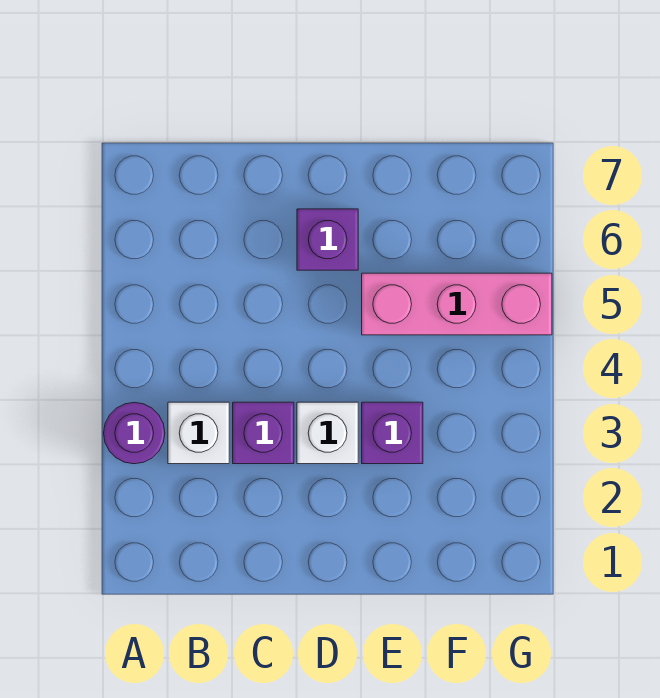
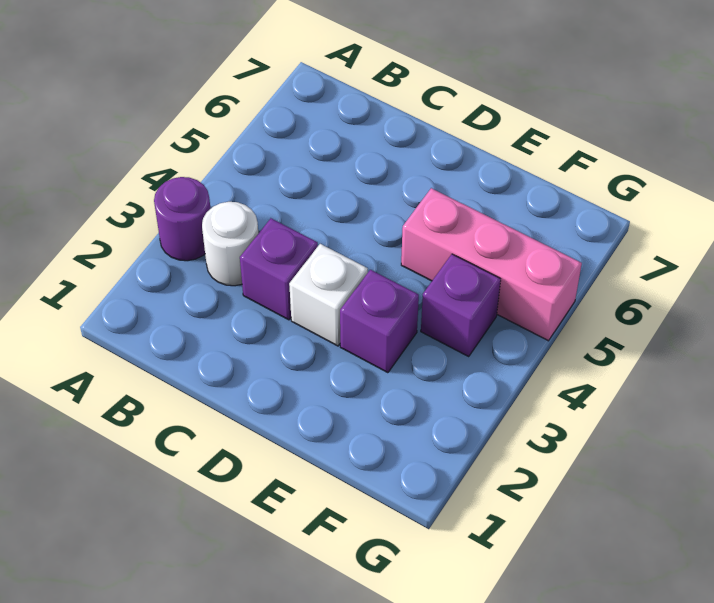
white brick B3 level 1 -> white round brick B3 level 1
purple brick D6 level 1 -> purple brick F4 level 1

